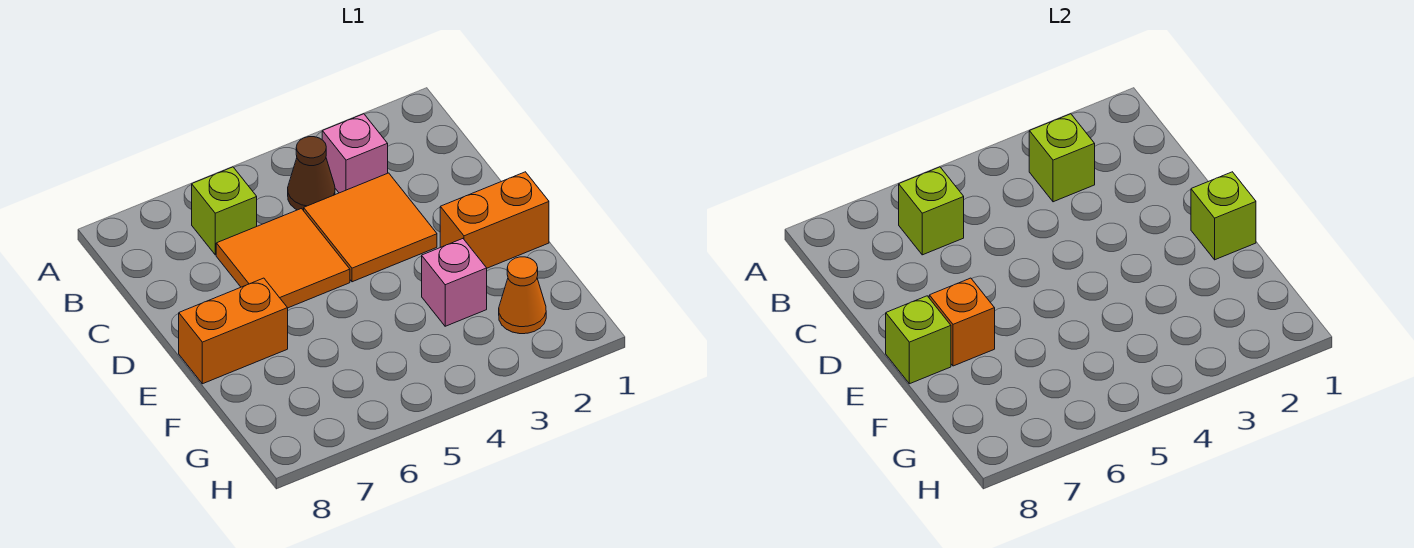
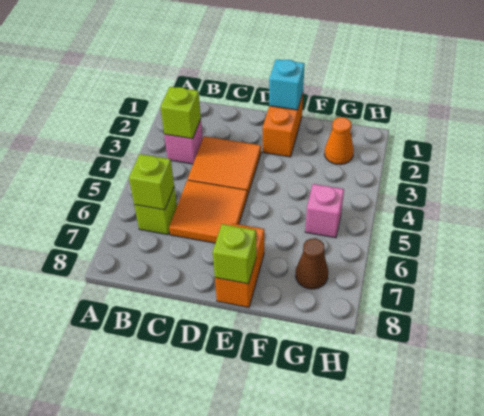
brown cone B4 level 1 -> brown cone G7 level 1
lime brick E1 level 2 -> cyan brick E1 level 2
orange brick E7 level 2 -> none
pink brick F3 level 1 -> pink brick G5 level 1

